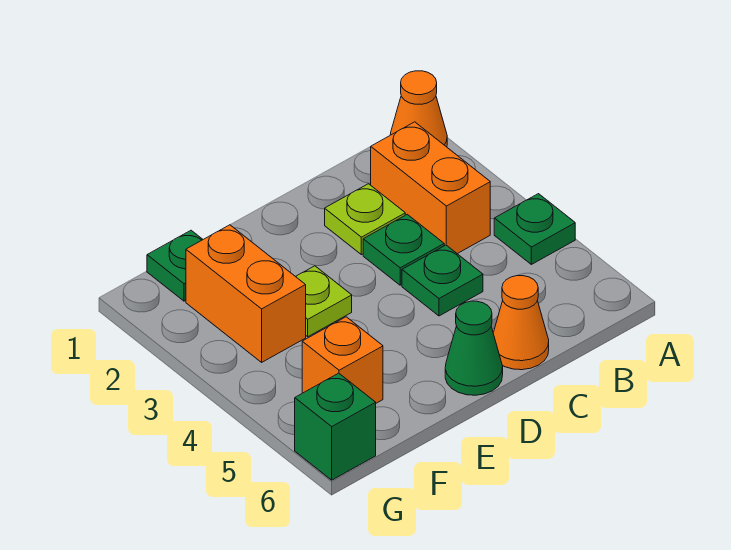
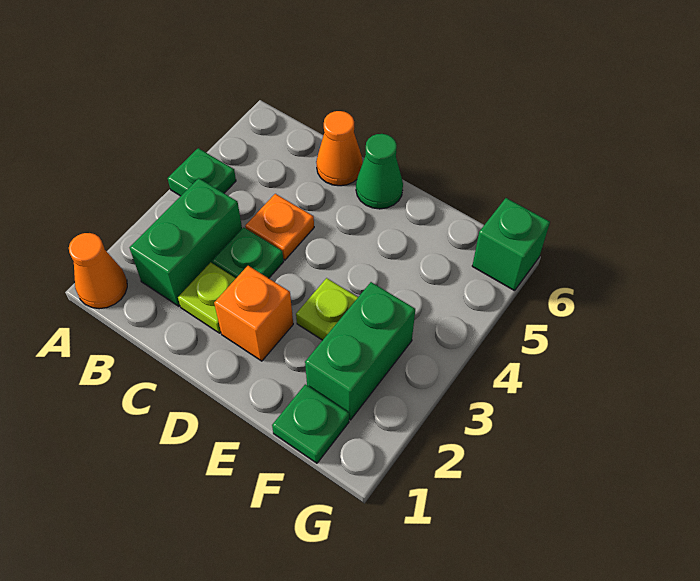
orange brick B2:B3 level 1 -> green brick B2:B3 level 1
green plate C4 level 1 -> orange plate C4 level 1
orange brick F2:F3 level 1 -> green brick F2:F3 level 1
orange brick F5 level 1 -> orange brick D2 level 1

